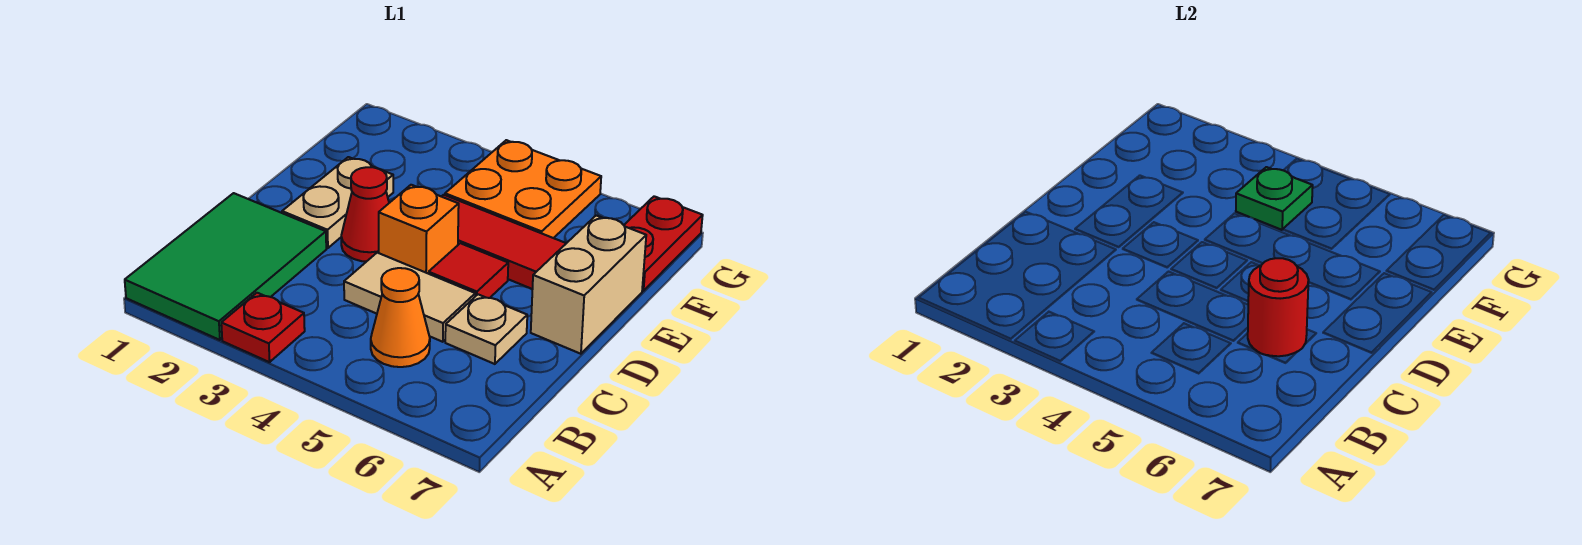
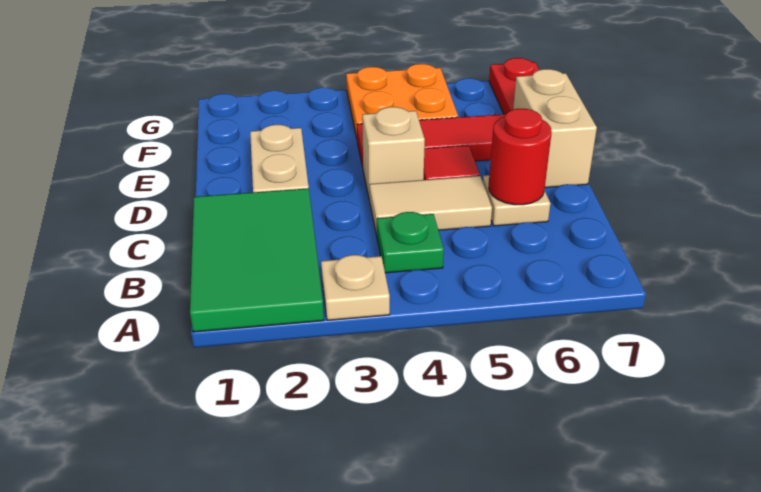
red plate A3 level 1 -> tan plate A3 level 1
orange cone B5 level 1 -> none
red cone D3 level 1 -> none
orange brick D4 level 1 -> tan brick D4 level 1
green plate F4 level 2 -> green plate B4 level 1

